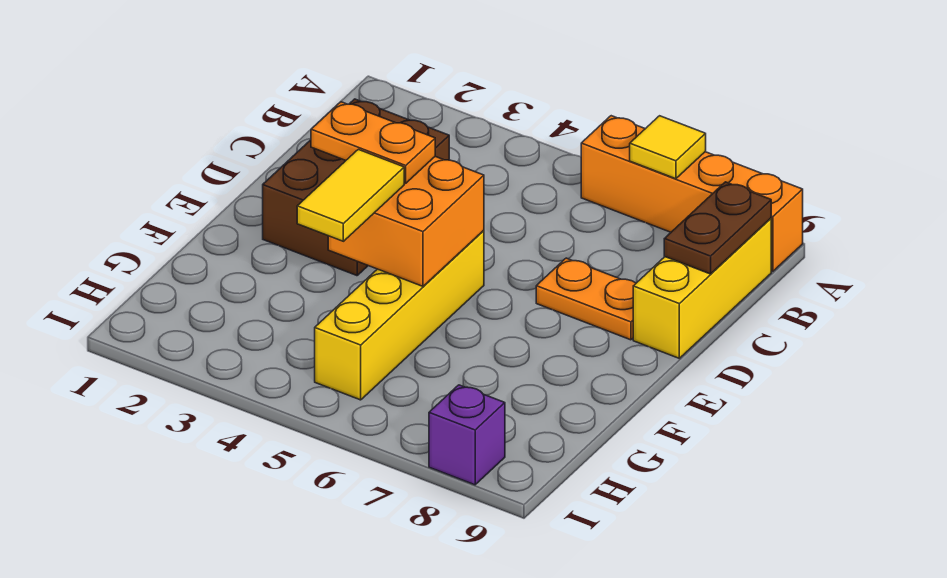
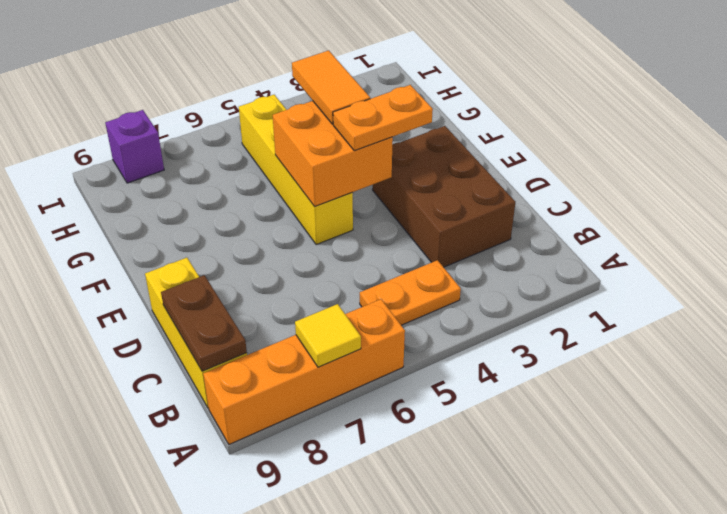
orange plate D7:D8 level 1 -> orange plate B4:B5 level 1
yellow tile F4:G4 level 3 -> orange tile F4:G4 level 3

